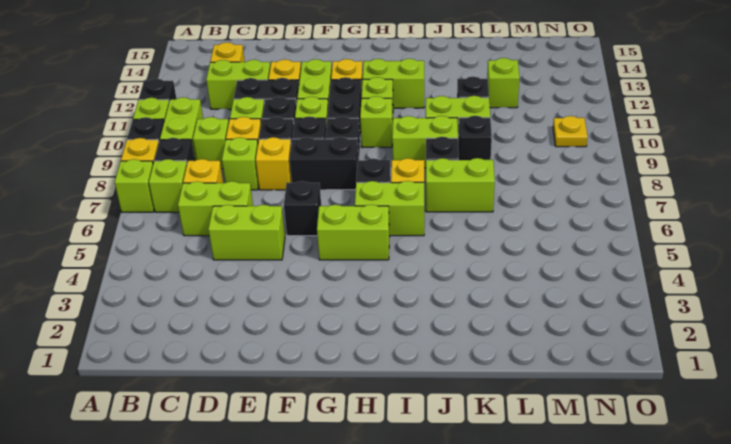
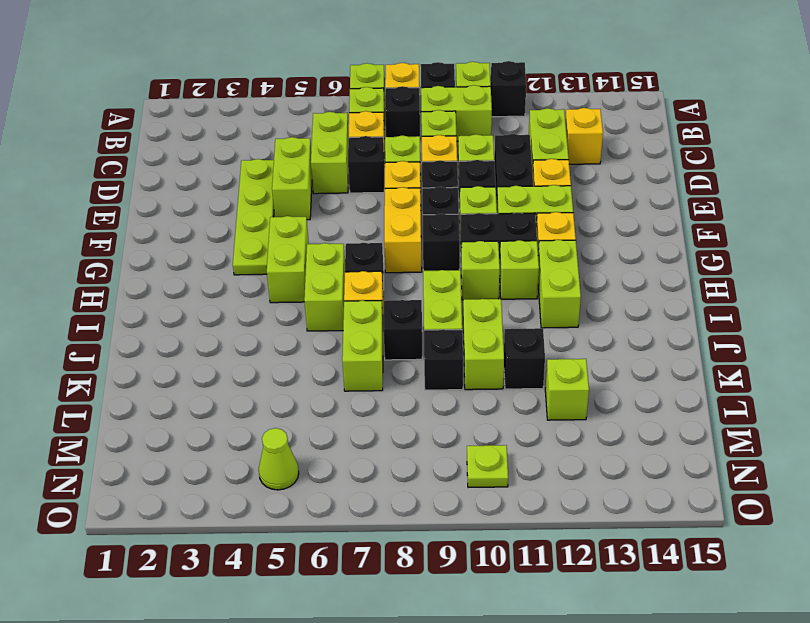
none -> lime plate D4:G4 level 1
black brick F6 level 1 -> black brick D7 level 1
black brick F8:G8 level 1 -> yellow brick F8:G8 level 1
none -> lime cone N5 level 1
yellow plate N10 level 1 -> lime plate N10 level 1

